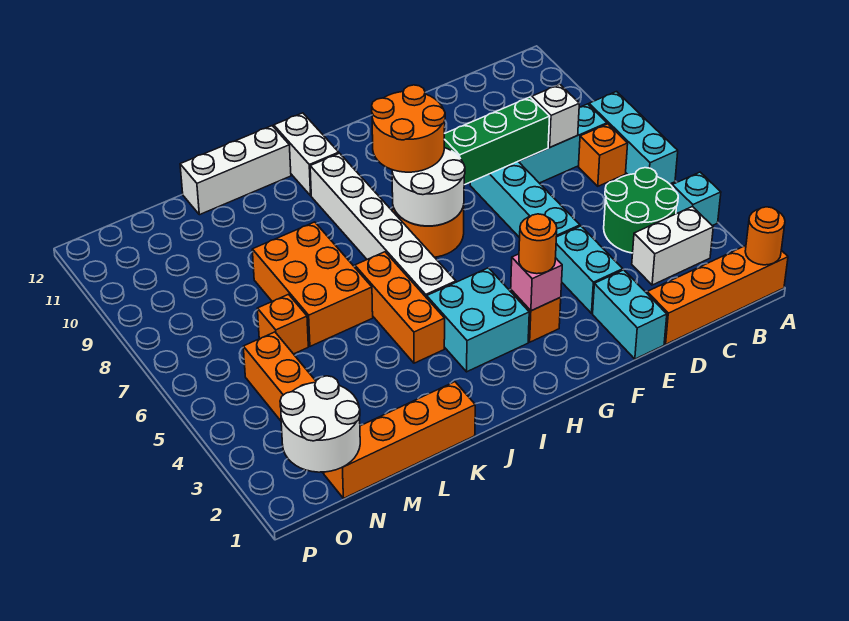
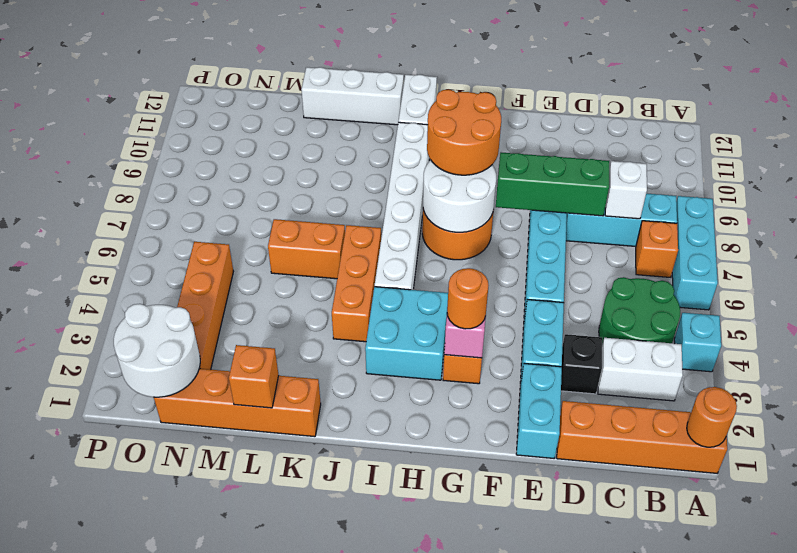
none -> black brick D3 level 1
orange brick K6:L8 level 1 -> orange brick K6:L6 level 1
orange brick M6 level 1 -> orange brick L1 level 2

